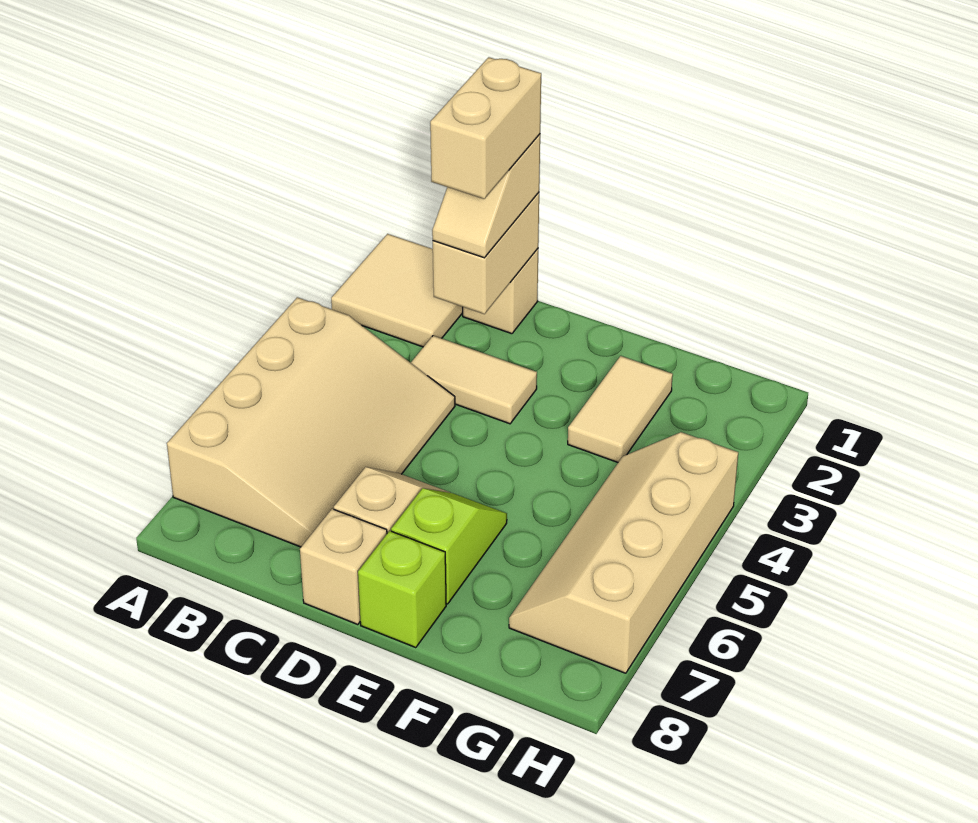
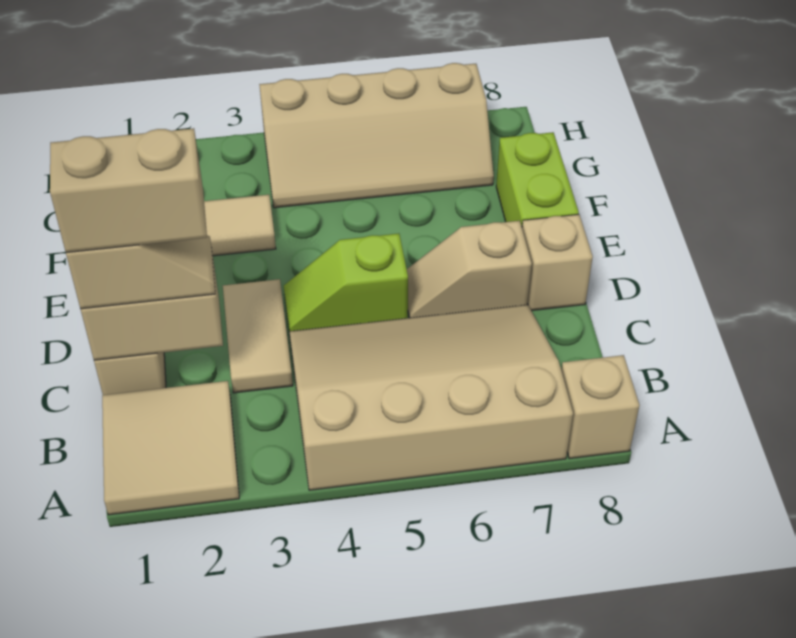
none -> tan brick A8 level 1
lime slope E6:E7 level 1 top 7 -> lime slope D4:D5 level 1 top 5
lime brick E8 level 1 -> lime brick E8:F8 level 1

